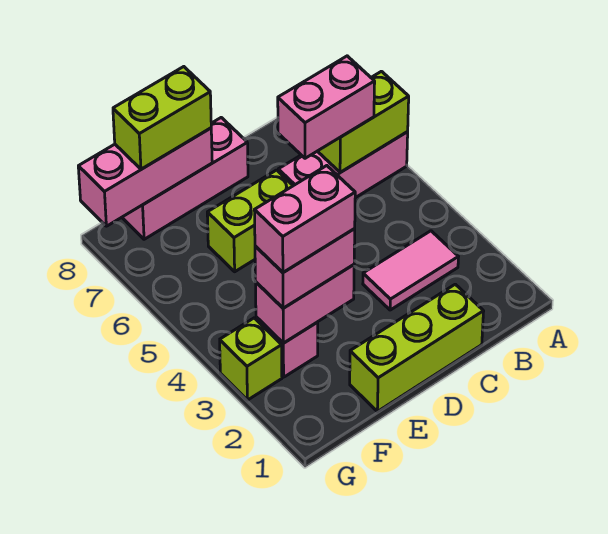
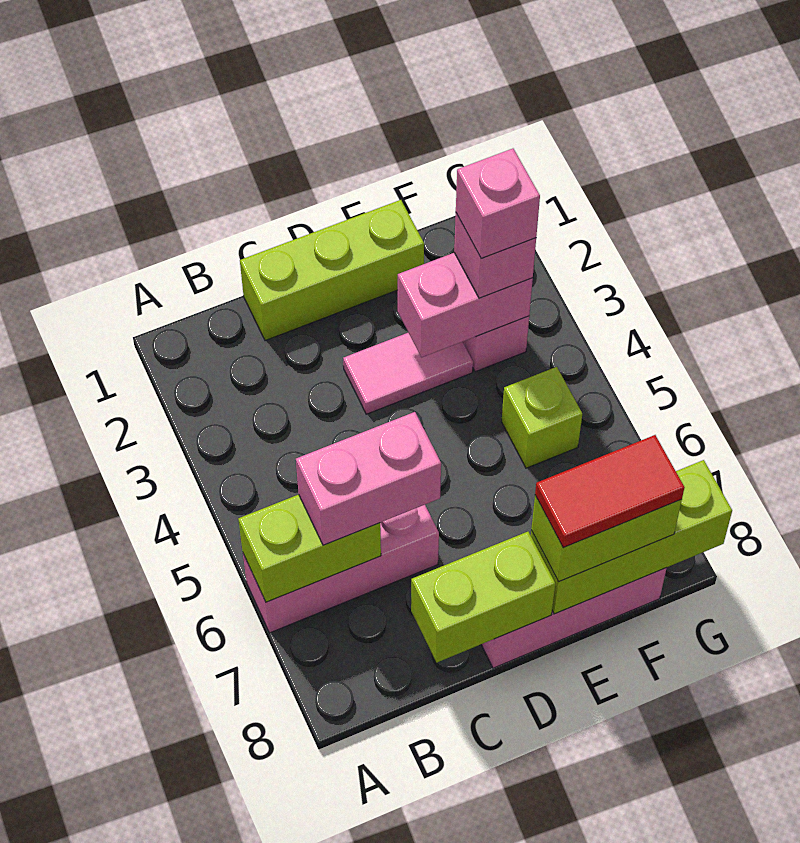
pink tile B3:C3 level 1 -> pink tile D3:E3 level 1
lime brick D6:E6 level 1 -> lime brick C8:D8 level 2
pink brick E3:F3 level 3 -> pink brick F3 level 3
pink brick E3:F3 level 4 -> pink brick F3 level 4
pink brick E8:G8 level 2 -> lime brick E8:G8 level 2
none -> red tile E8:F8 level 4
lime brick G3 level 1 -> lime brick F5 level 1

